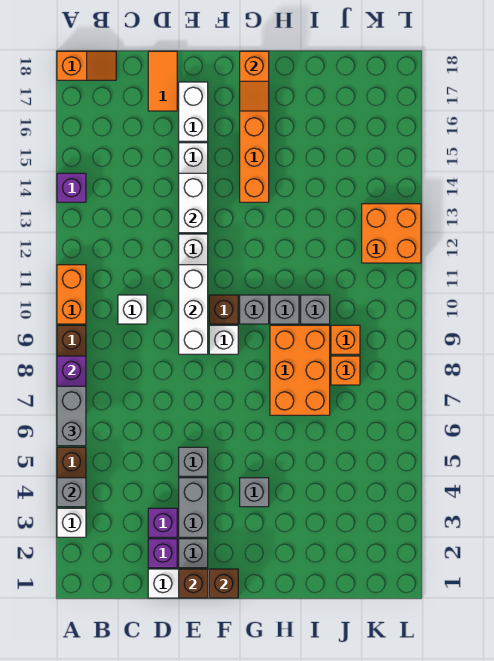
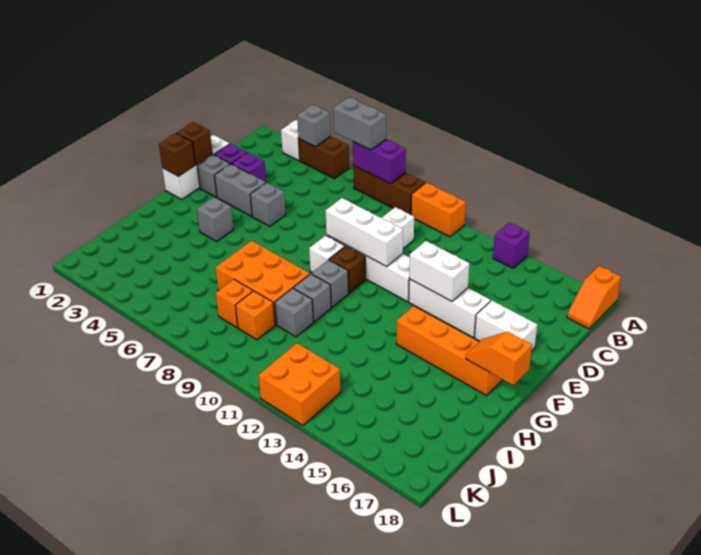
orange tile D17:D18 level 1 -> none

